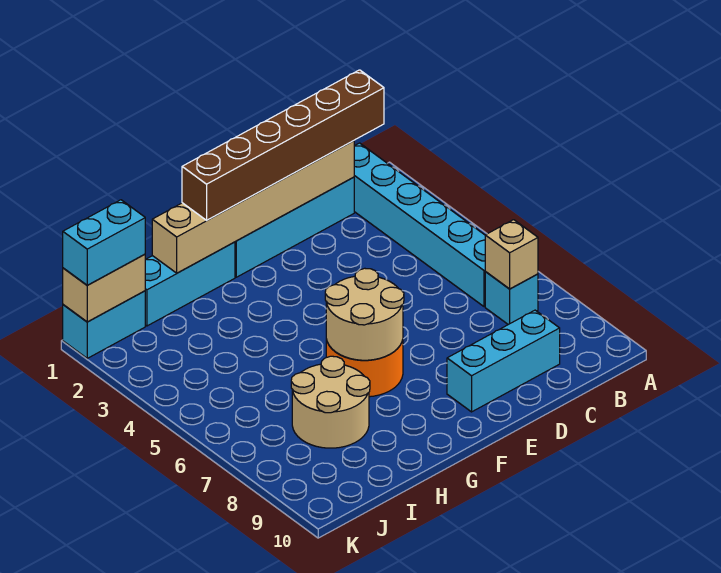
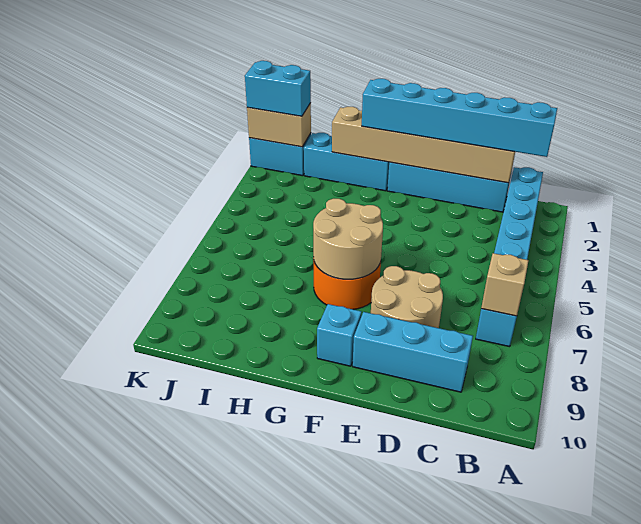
brown brick B1:G1 level 3 -> cyan brick B1:G1 level 3
none -> cyan brick F9 level 1
tan round brick H7:I8 level 1 -> tan round brick D7:E8 level 1

